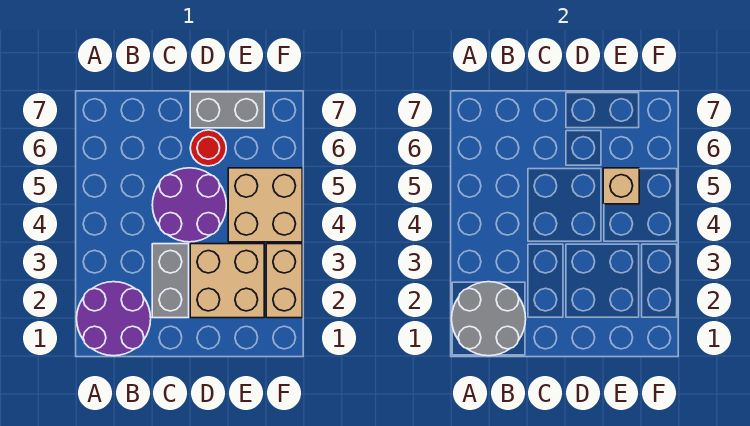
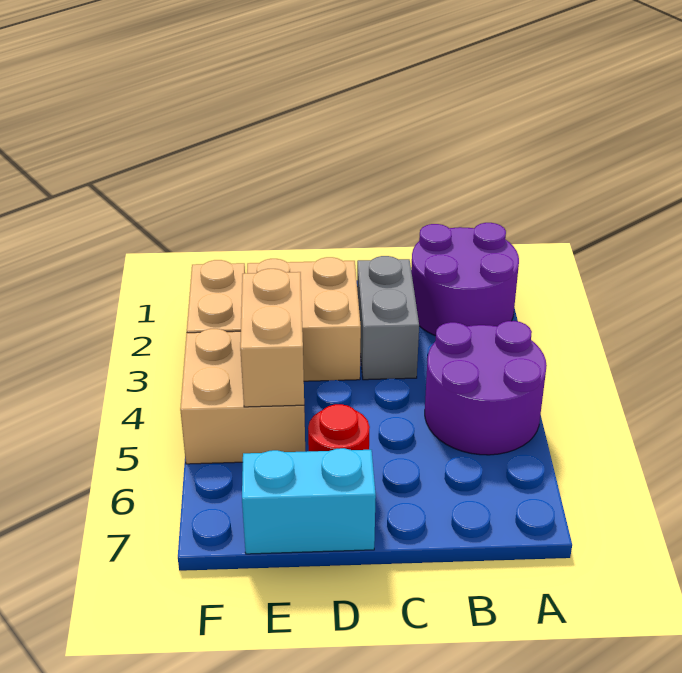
grey round brick A1:B2 level 2 -> none
purple round brick C4:D5 level 1 -> purple round brick A4:B5 level 1
grey brick D7:E7 level 1 -> cyan brick D7:E7 level 1
tan brick E5 level 2 -> tan brick E4:E5 level 2

